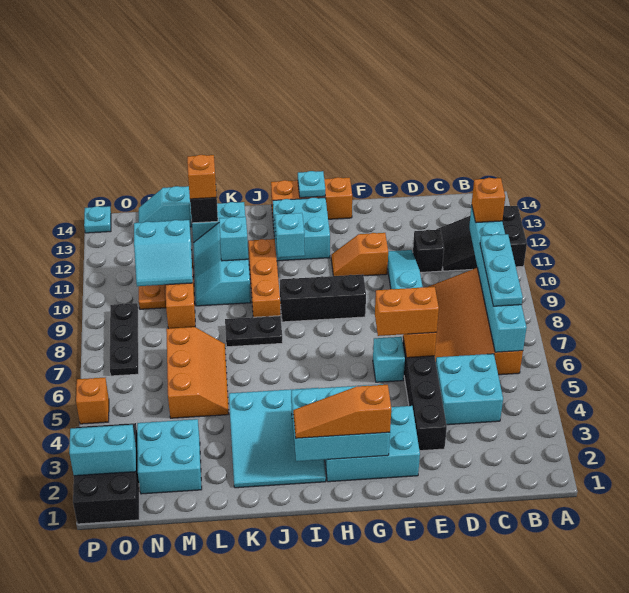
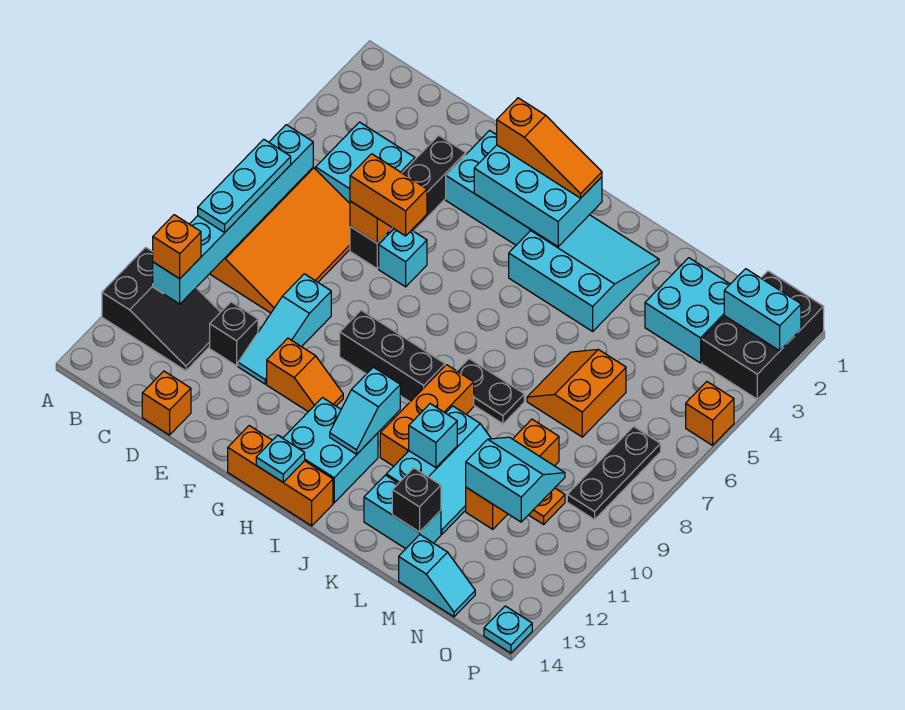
orange slope L5:M7 level 1 top M -> orange slope L6:M7 level 1 top M
orange brick L13 level 3 -> orange brick D14 level 1

